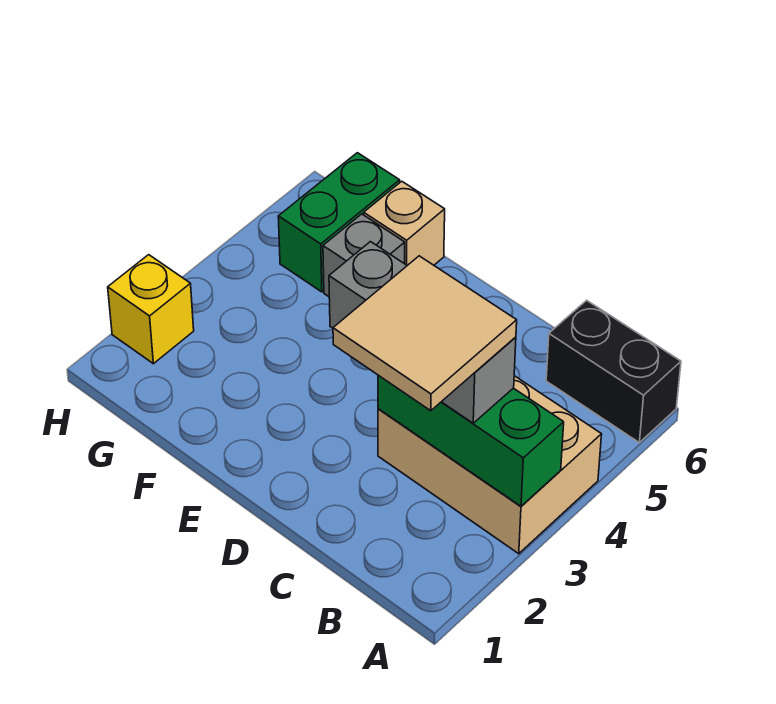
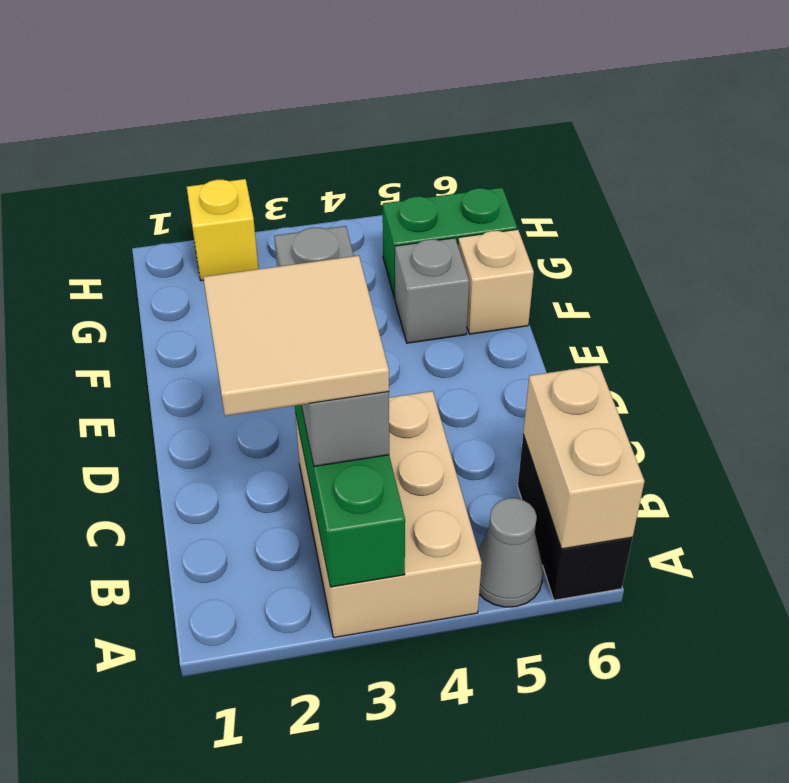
none -> grey cone A5 level 1
none -> tan brick A6:B6 level 2

